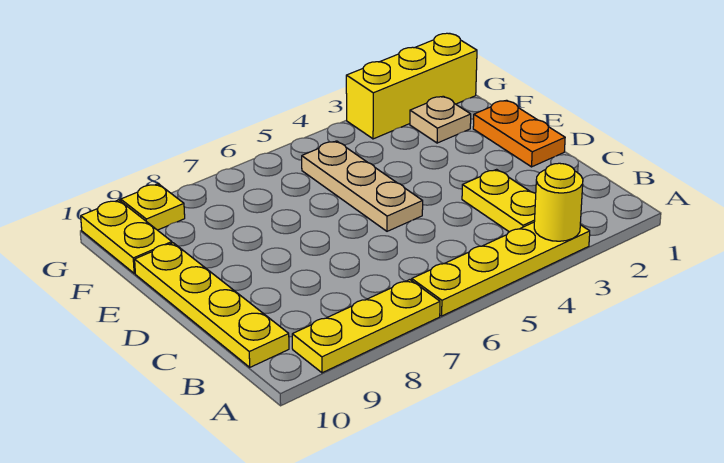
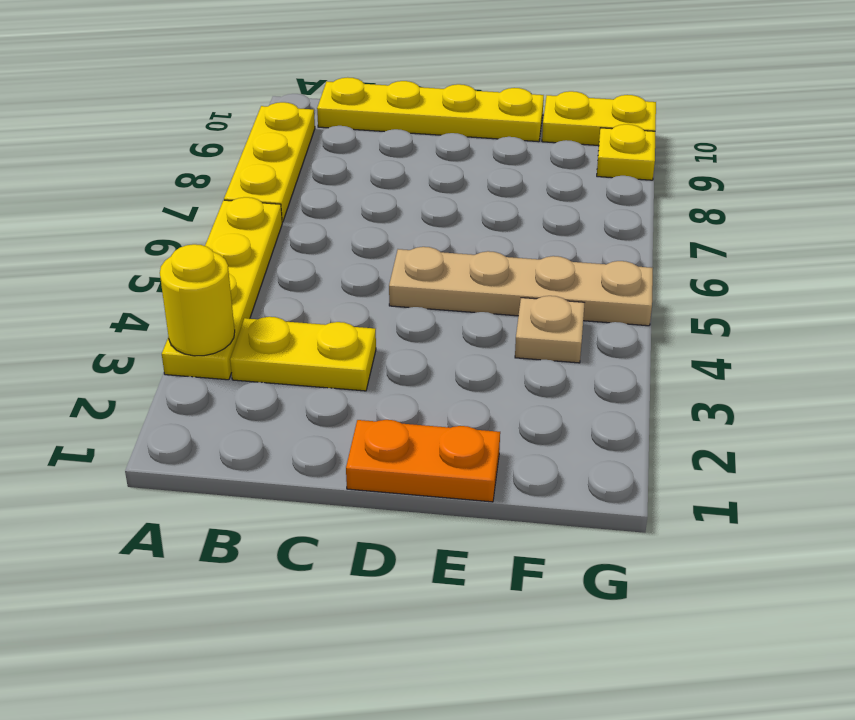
tan plate D5:F5 level 1 -> tan plate D5:G5 level 1
tan plate F2 level 1 -> tan plate F4 level 1
yellow brick G1:G3 level 1 -> none

